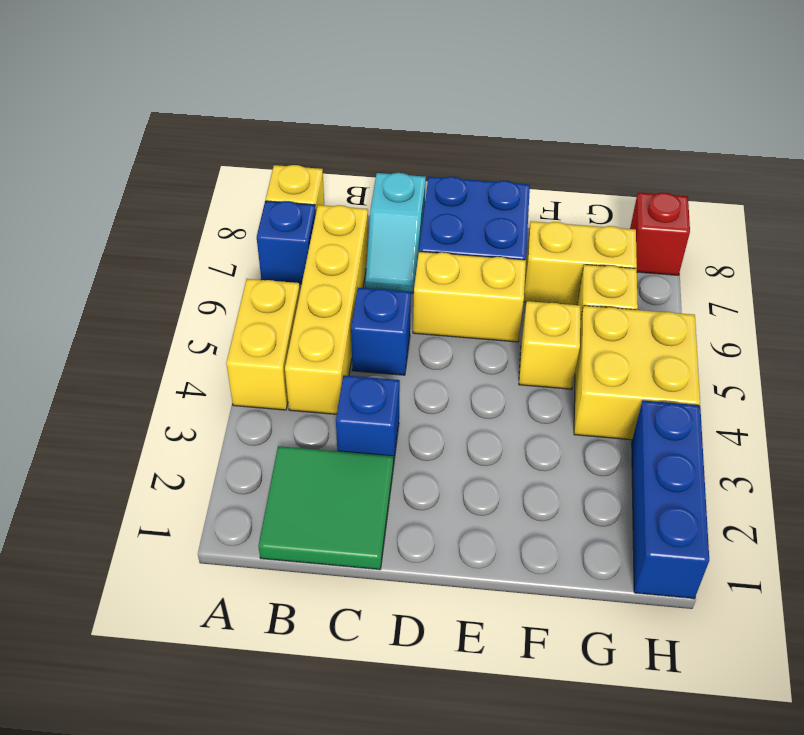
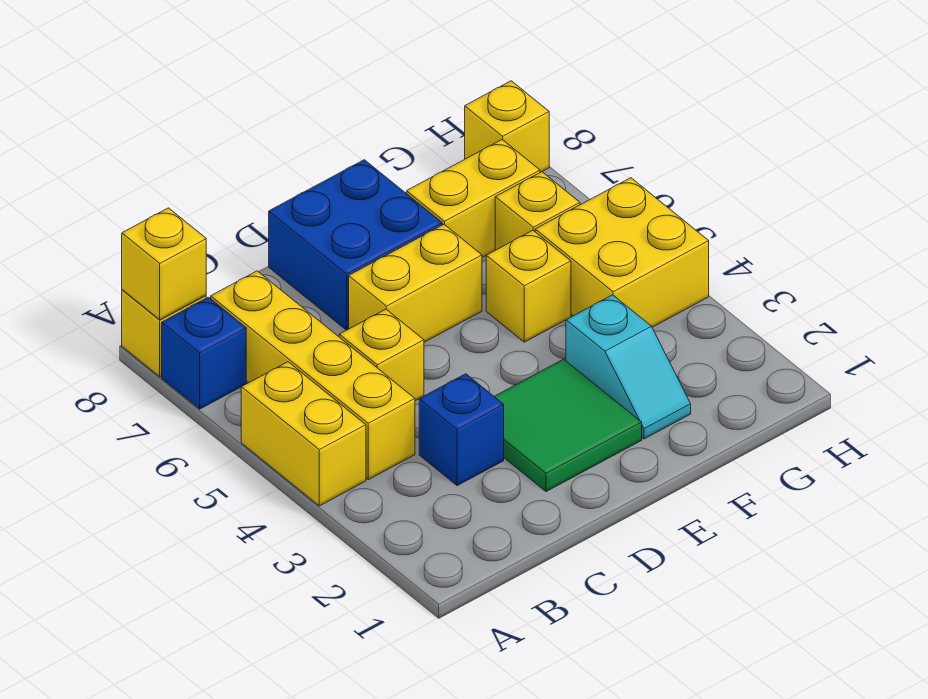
none -> yellow brick A8 level 2
green tile B1:C2 level 1 -> green tile D2:E3 level 1
blue brick C5 level 1 -> yellow brick C5 level 1
cyan slope C7:C8 level 1 top 8 -> cyan slope F2:F3 level 1 top 3
blue brick H1:H3 level 1 -> none
red brick H8 level 1 -> yellow brick H8 level 1

